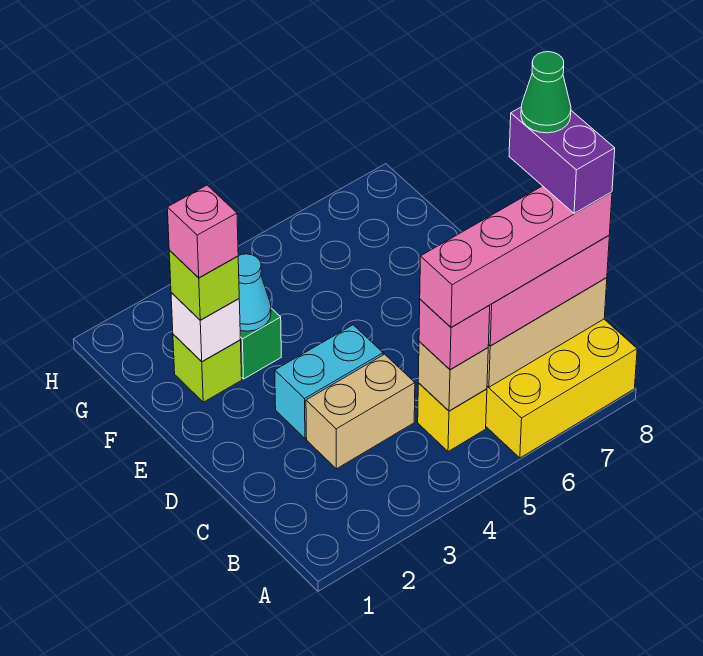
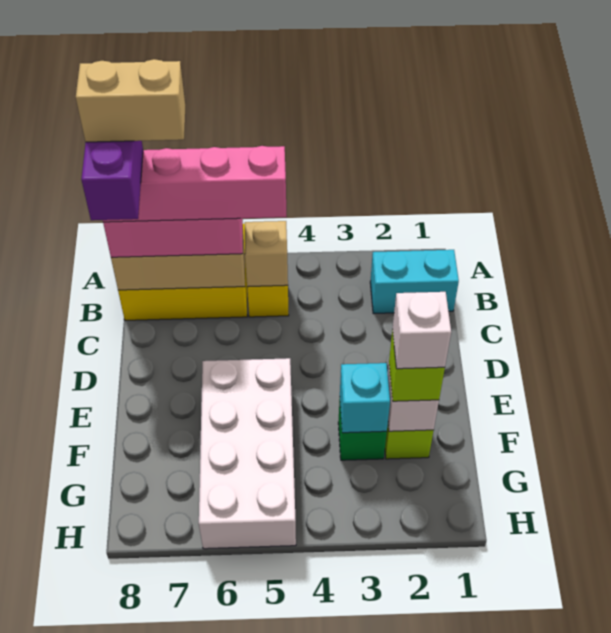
pink brick B5 level 3 -> none
tan brick C3:C4 level 1 -> tan brick B7:B8 level 6
green cone C8 level 6 -> none
cyan brick D3:D4 level 1 -> cyan brick B1:B2 level 1
none -> white brick E5:H6 level 1
pink brick F2 level 4 -> white brick F2 level 4
cyan cone F3 level 2 -> cyan brick F3 level 2

